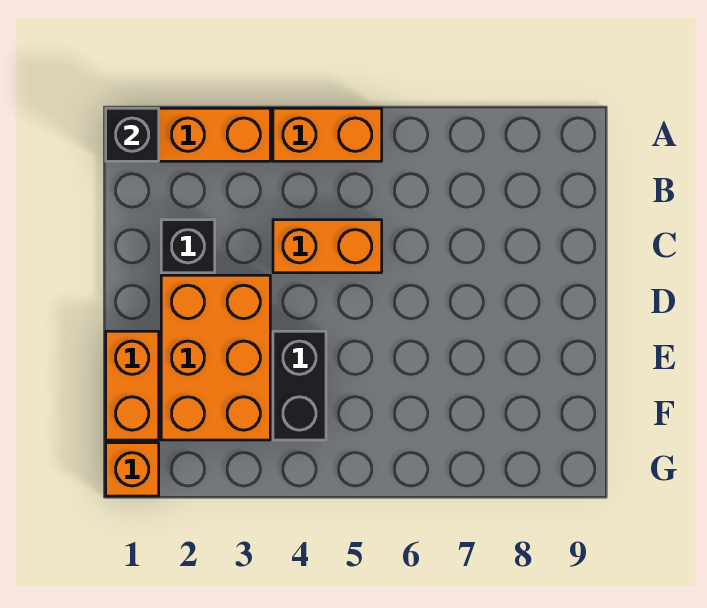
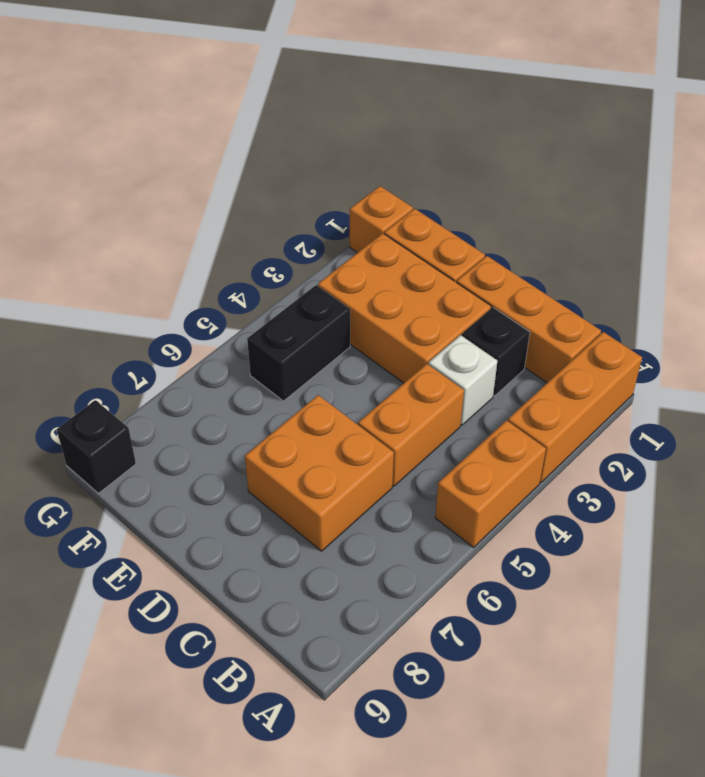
black brick A1 level 2 -> black brick G9 level 1
none -> orange brick B1:D1 level 1
none -> white brick C3 level 1
none -> orange brick C6:D7 level 1
black brick E4:F4 level 1 -> black brick F4:F5 level 1

